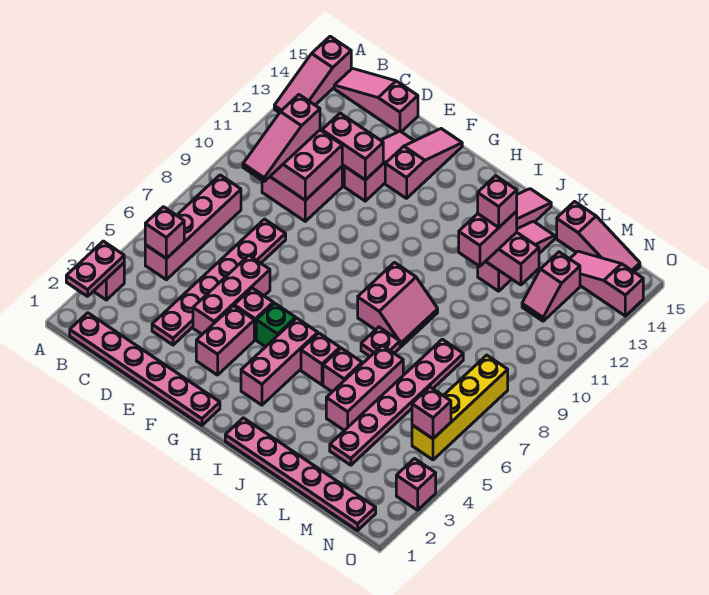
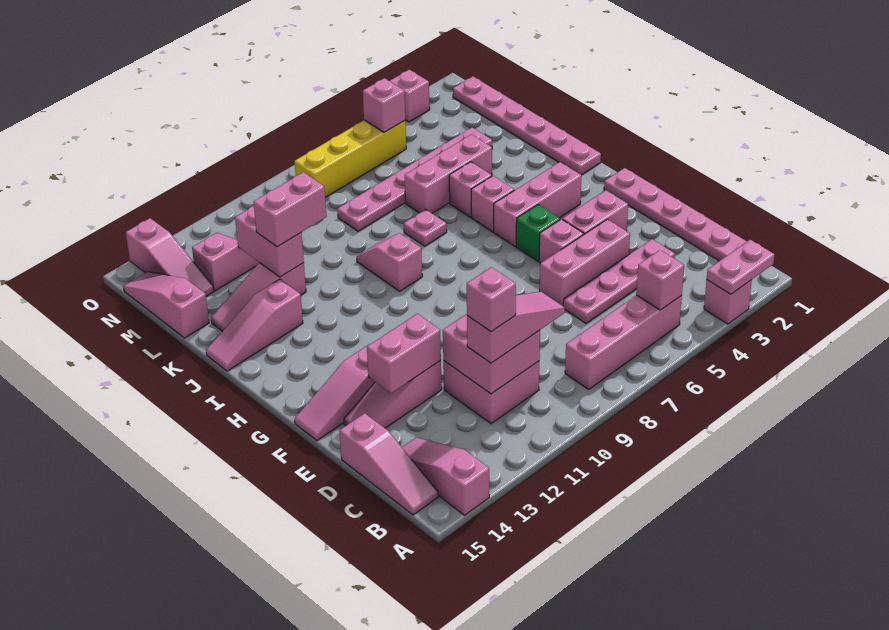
pink slope A13:A15 level 1 top 15 -> pink slope A14:C14 level 1 top A
pink plate D3:D8 level 1 -> pink plate D3:D6 level 1
pink brick D12:E12 level 2 -> pink brick E12:E13 level 2
pink slope I8:J9 level 1 top I -> pink slope I9:J9 level 1 top I
pink brick K12 level 4 -> pink brick C11 level 4

